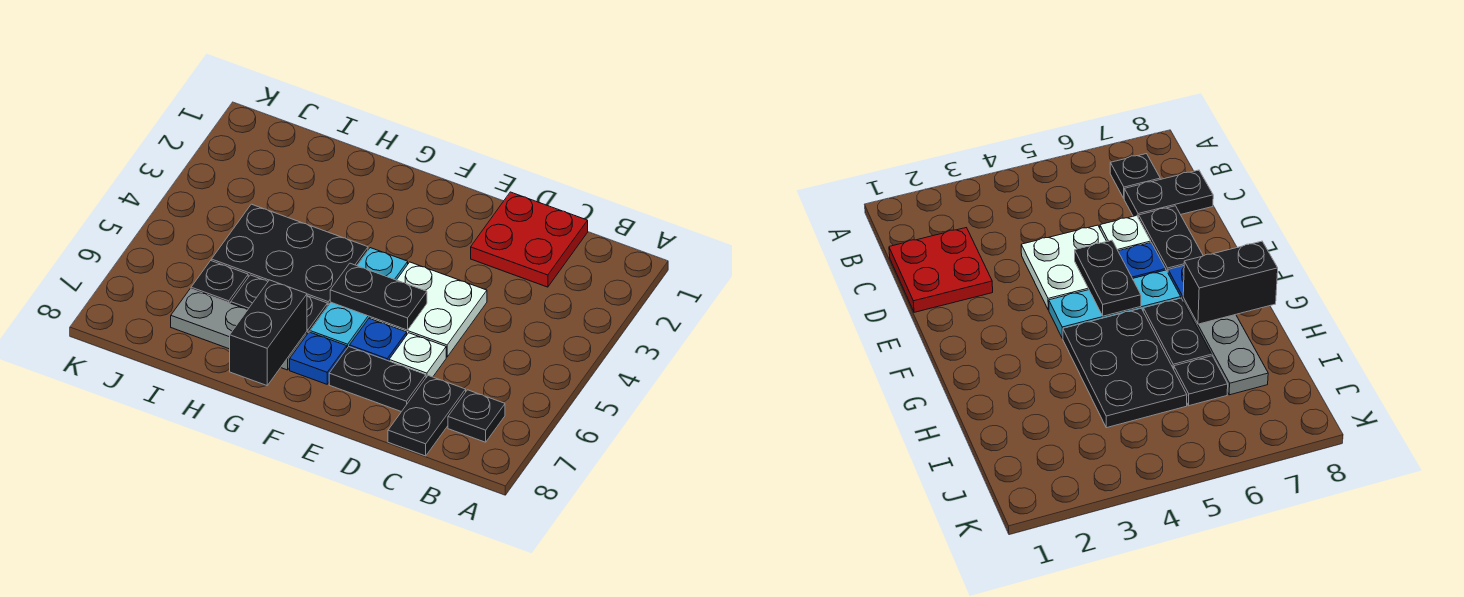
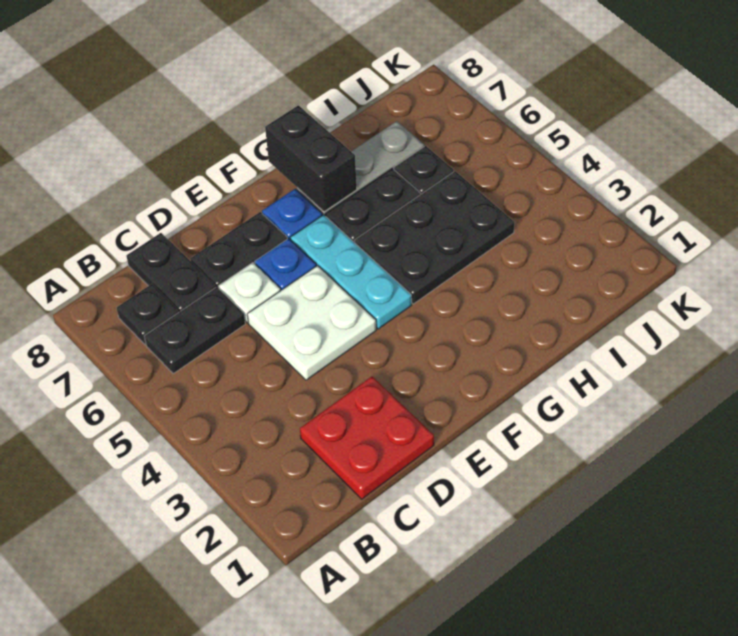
black plate E5:F5 level 2 -> black plate B6:C6 level 1

